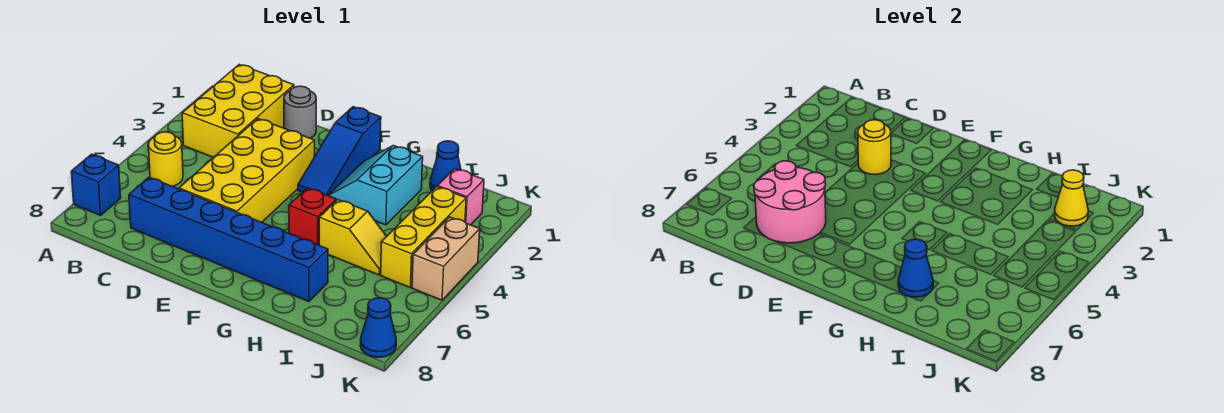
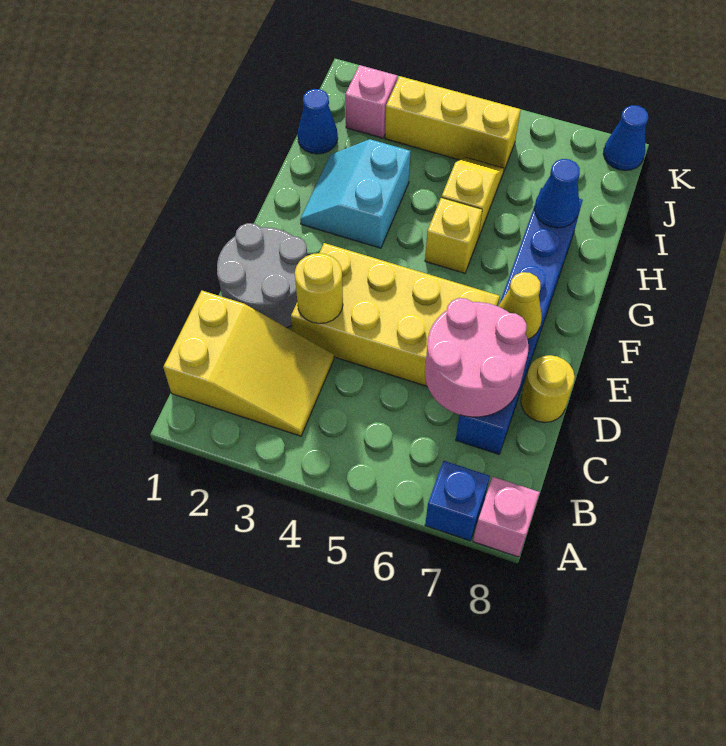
none -> pink brick A8 level 1
yellow brick B1:C3 level 1 -> yellow slope B1:C3 level 1 top 1
yellow round brick B5 level 1 -> yellow round brick D8 level 1
grey round brick D1 level 1 -> grey round brick D1:E2 level 1
blue slope F1:F3 level 1 top 1 -> none
cyan slope G2:H3 level 1 top H -> cyan slope G2:H3 level 1 top 3
red brick G5 level 1 -> yellow brick G5 level 1
yellow cone J2 level 2 -> yellow cone E7 level 2
tan brick K4:K5 level 1 -> none

